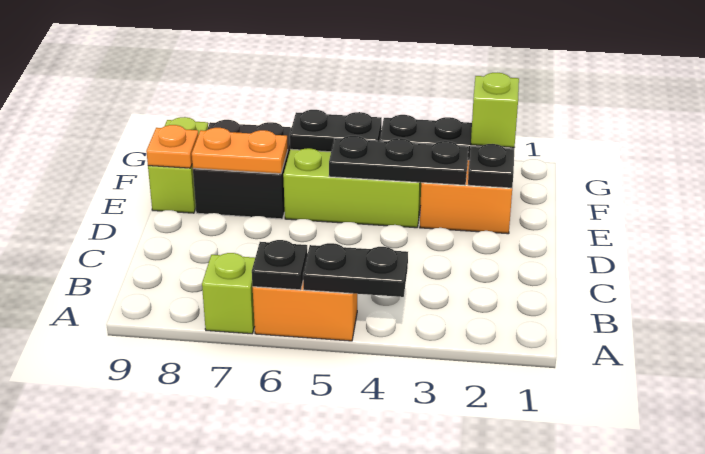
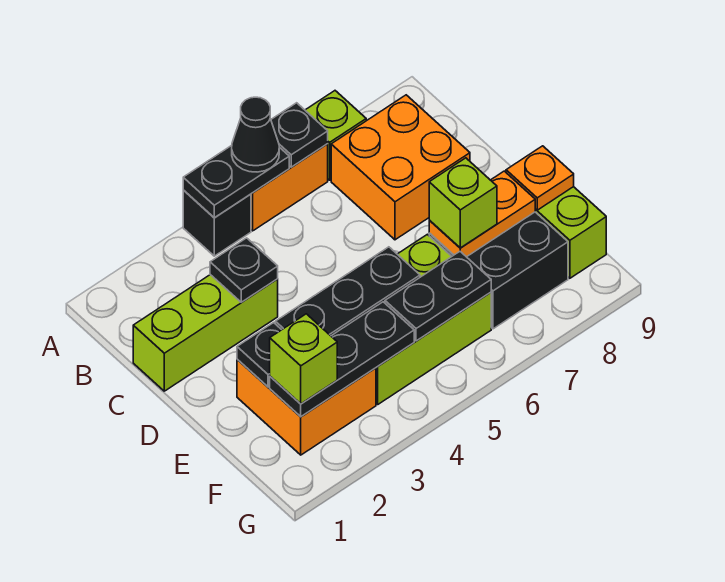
none -> black brick A4 level 1
none -> black cone A5 level 3
none -> orange brick B7:C8 level 1
none -> lime brick C1:C3 level 1
none -> black plate C3 level 2
none -> lime brick E7 level 3

